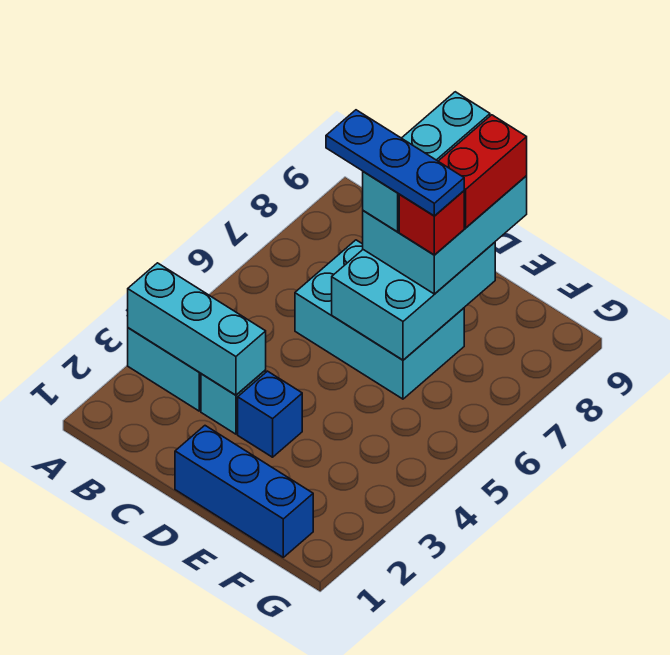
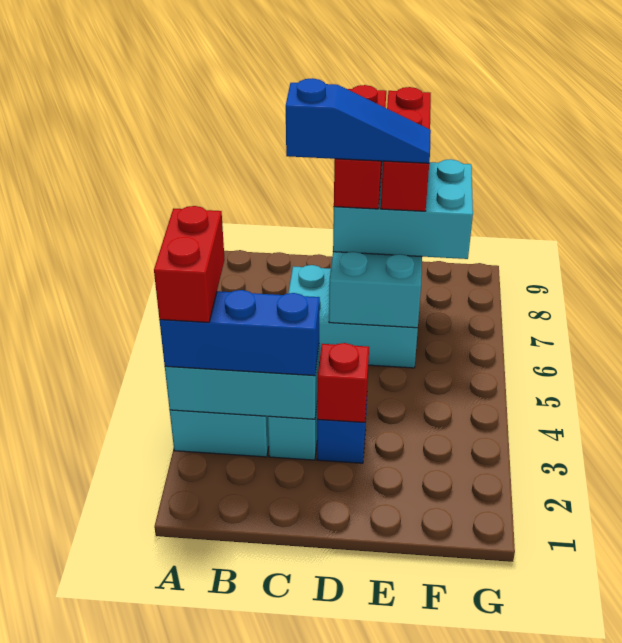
none -> red brick A3:A4 level 4
blue plate C7:E7 level 5 -> blue slope C7:E7 level 5 top C
blue brick D1:F1 level 1 -> blue brick A3:C3 level 3
none -> red brick D3 level 2
cyan brick D7:E9 level 3 -> cyan brick D7:F8 level 3
cyan brick D7:D9 level 4 -> red brick D7:D9 level 4

